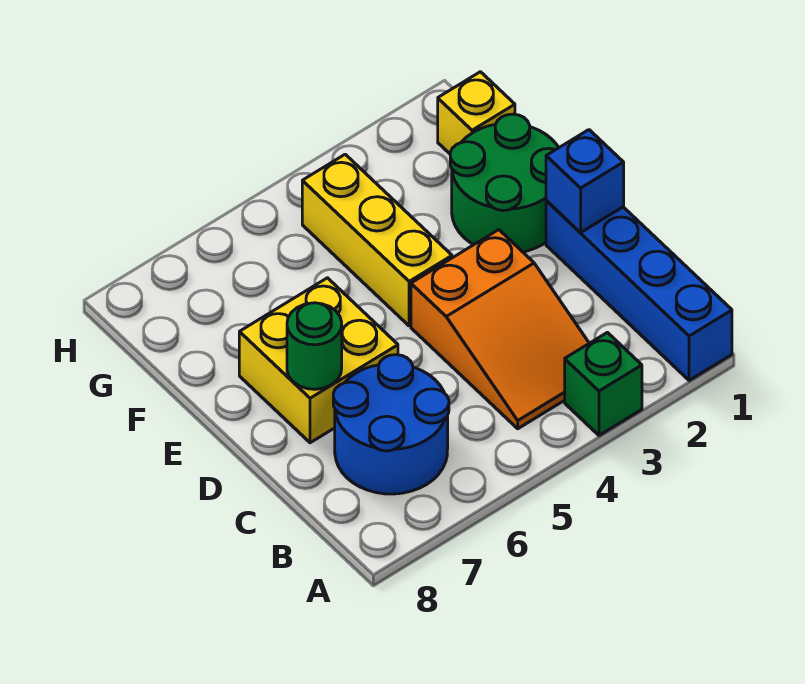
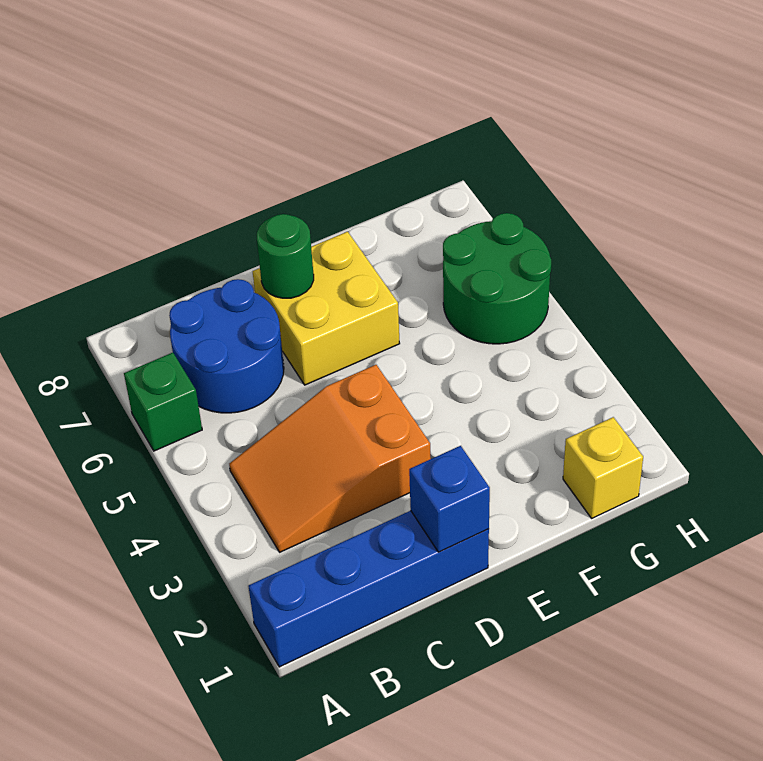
green brick A3 level 1 -> green brick A6 level 1
green round brick E1:F2 level 1 -> green round brick G5:H6 level 1
yellow brick E4:G4 level 1 -> none

